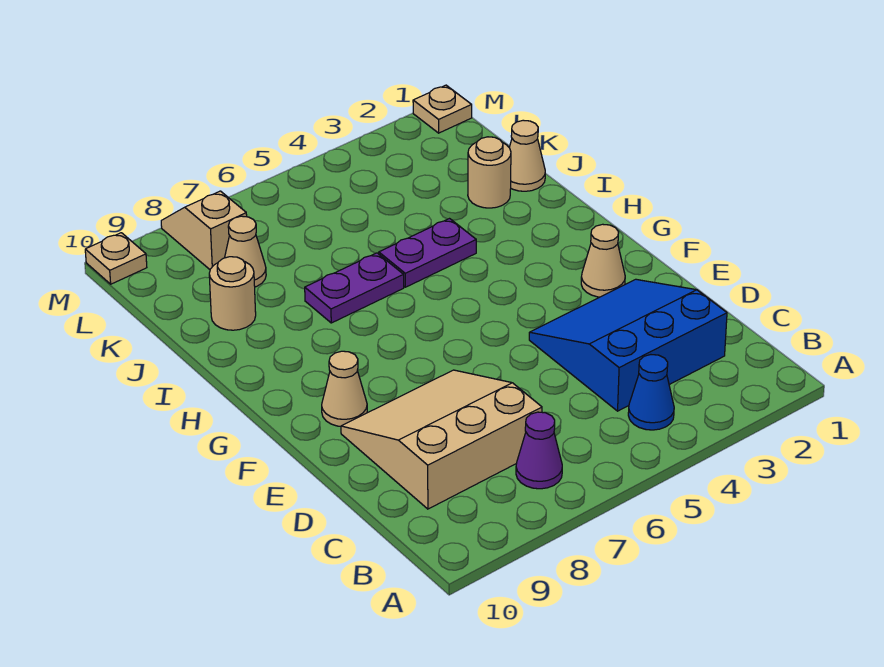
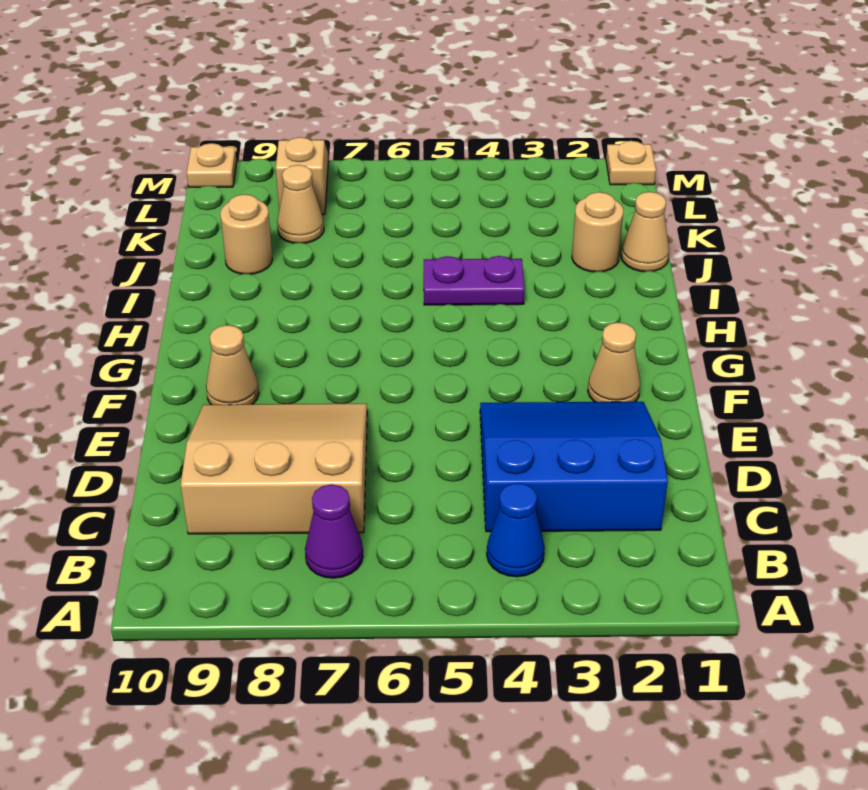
purple plate I6:I7 level 1 -> none

